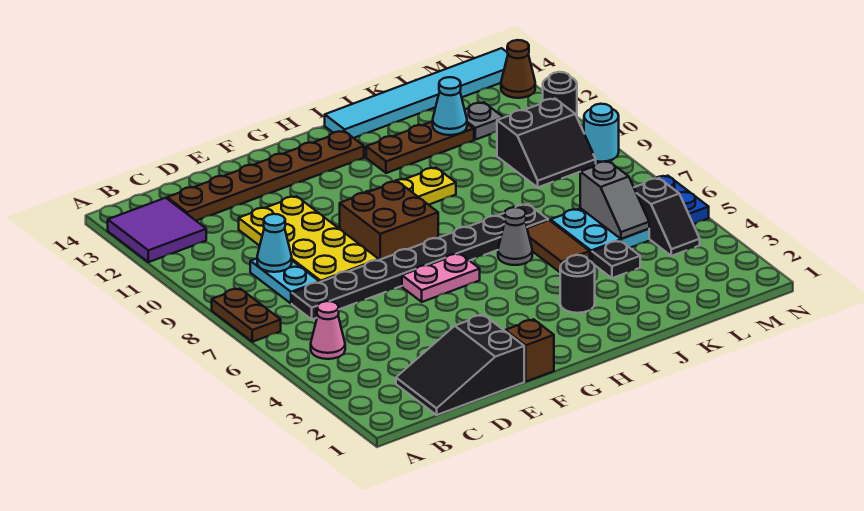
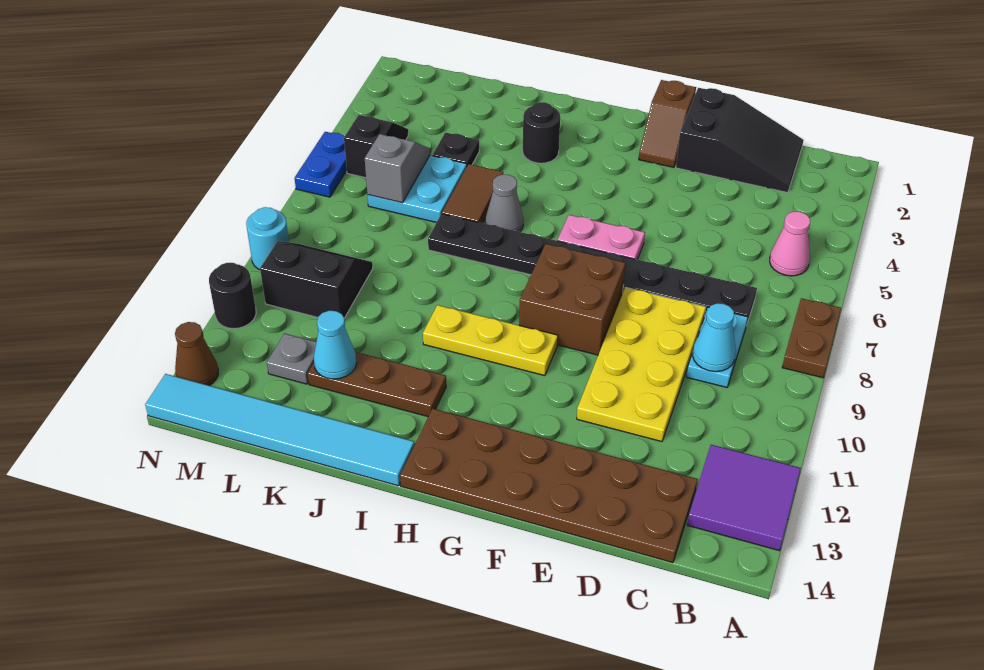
brown plate C13:H13 level 1 -> brown plate C13:H14 level 1

